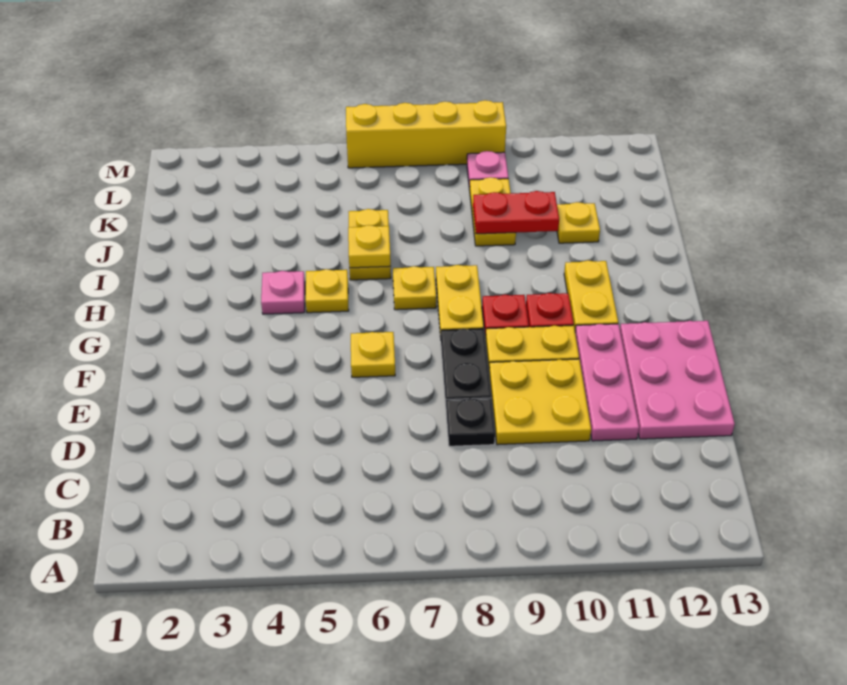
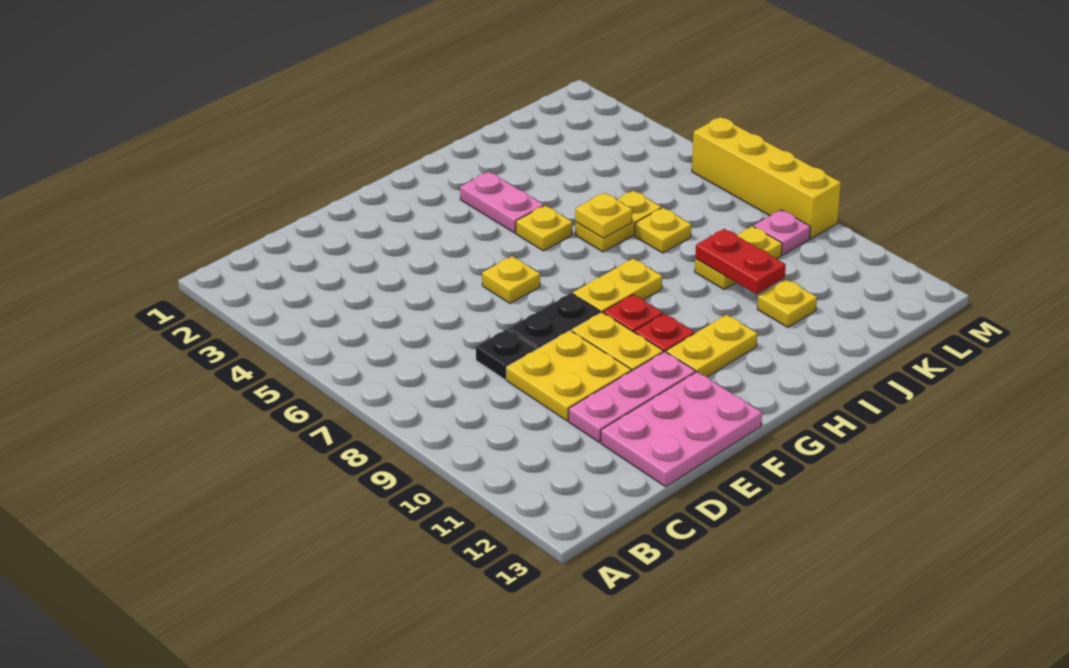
pink plate H4 level 1 -> pink plate H3:H4 level 1
yellow plate H7 level 1 -> yellow plate J7 level 1

